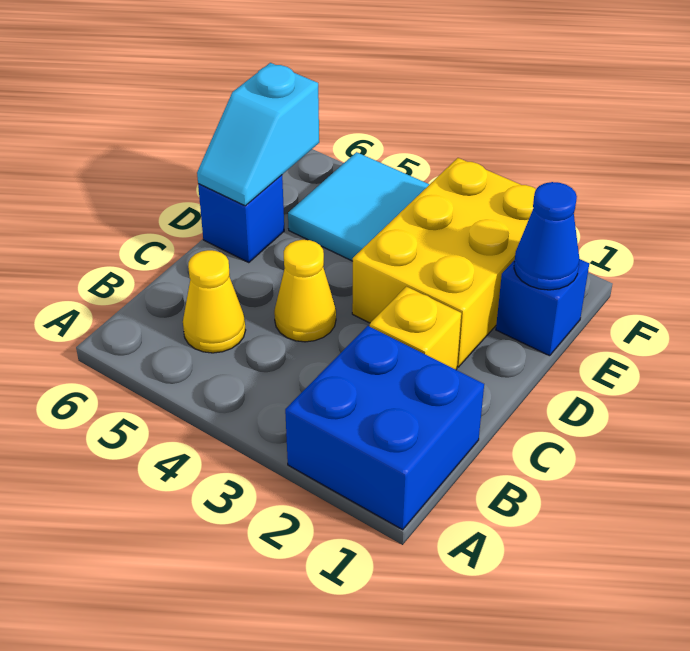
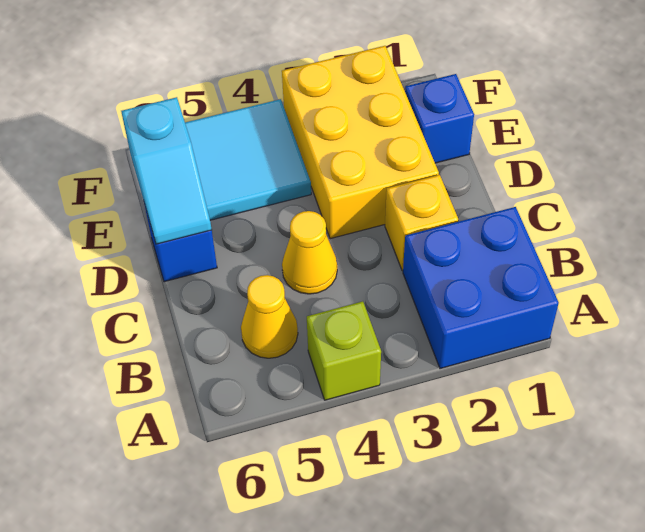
none -> lime brick A4 level 1
blue cone E1 level 2 -> none

